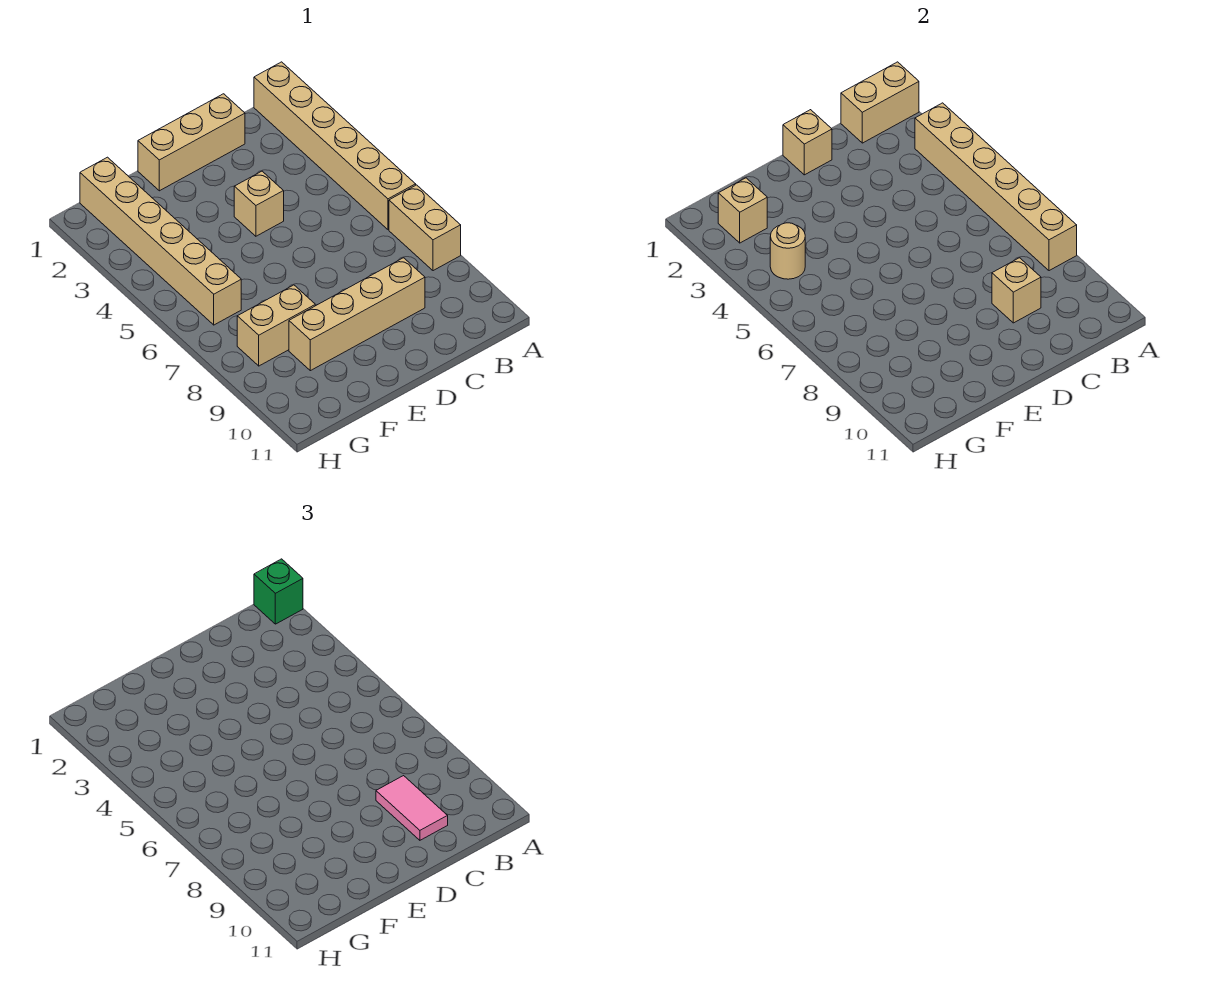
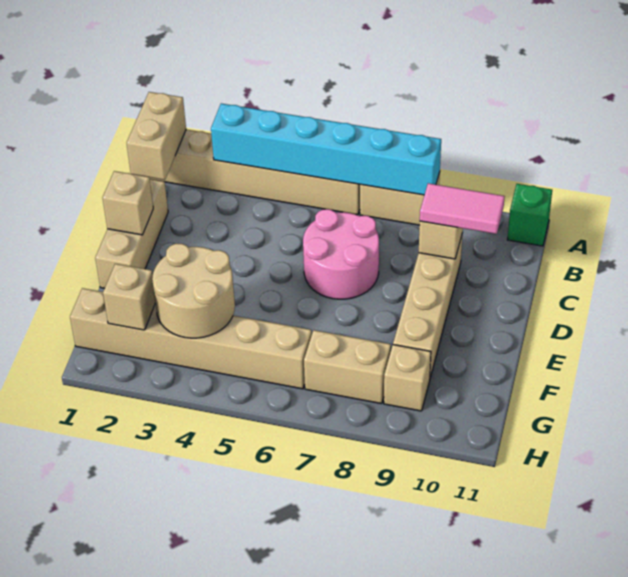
green brick A1 level 3 -> green brick A11 level 1
tan brick A3:A8 level 2 -> cyan brick A3:A8 level 2
none -> pink round brick C6:D7 level 1
tan brick D4 level 1 -> tan brick G9 level 1
tan brick F8:G8 level 1 -> tan brick G7:G8 level 1
tan round brick G4 level 2 -> tan round brick F3:G4 level 2

